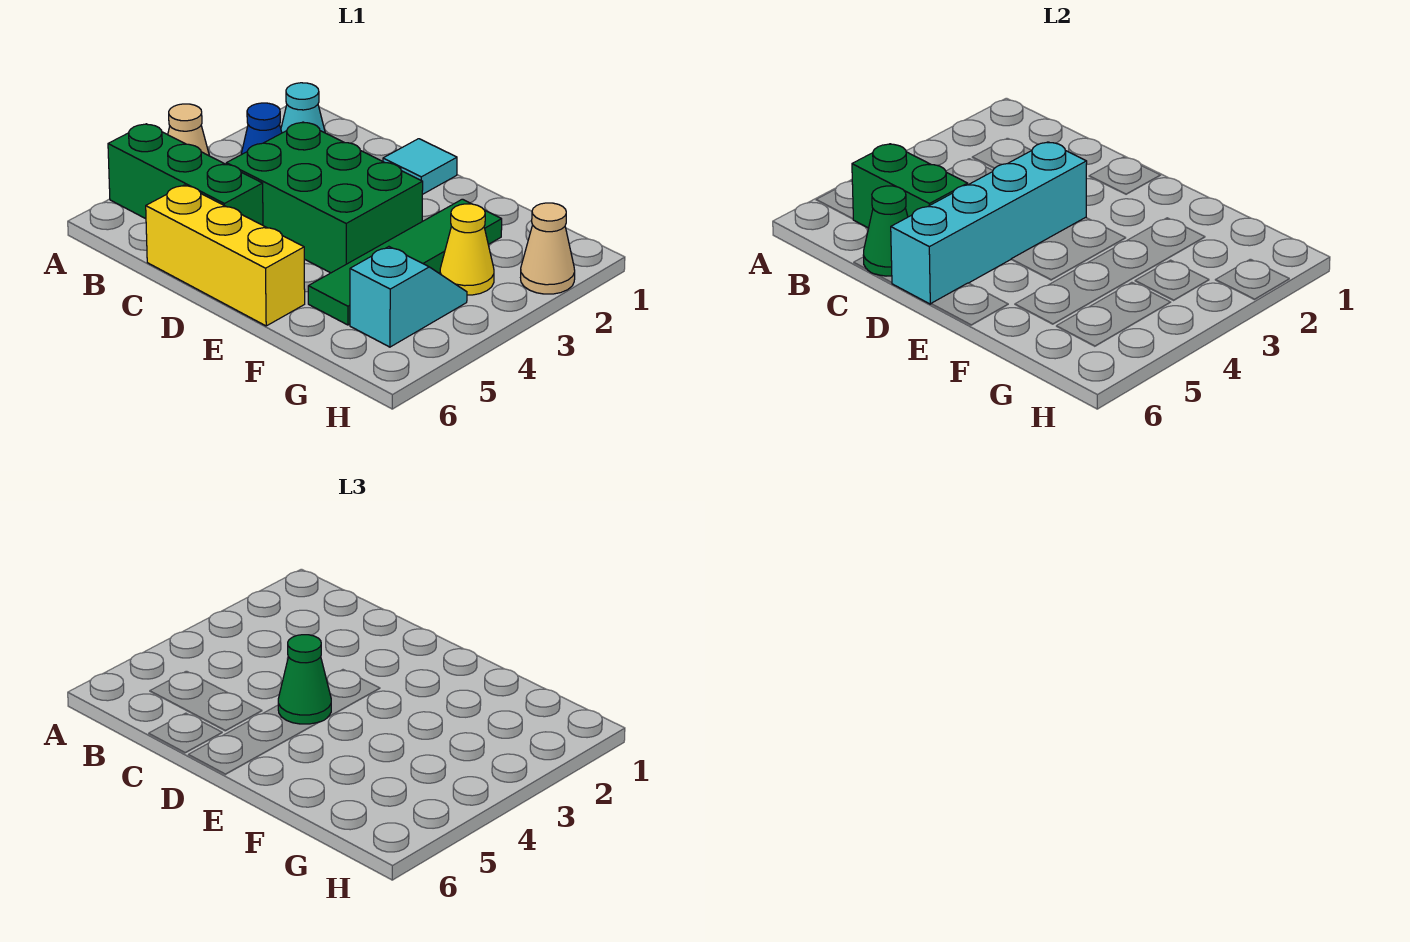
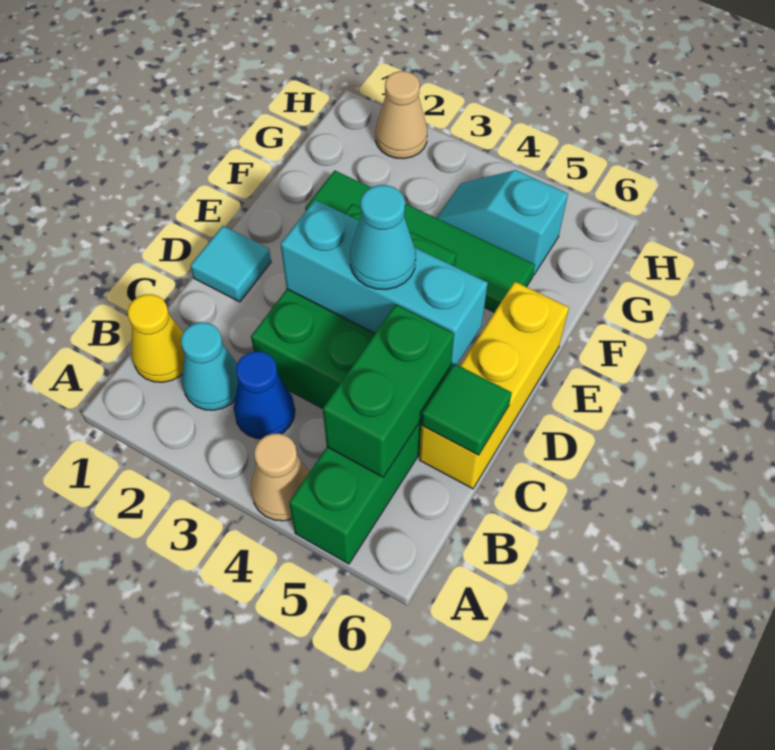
green cone C6 level 2 -> green tile C6 level 2
cyan brick D3:D6 level 2 -> cyan brick D3:D5 level 2
green cone D4 level 3 -> cyan cone D4 level 3
yellow cone G3 level 1 -> yellow cone B1 level 1

